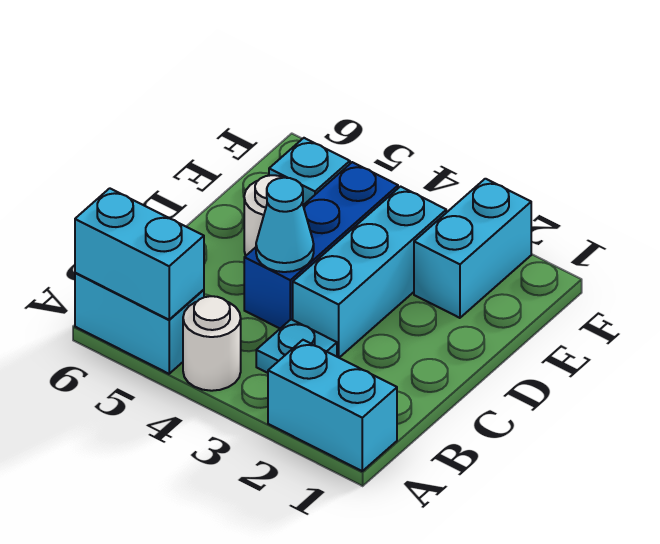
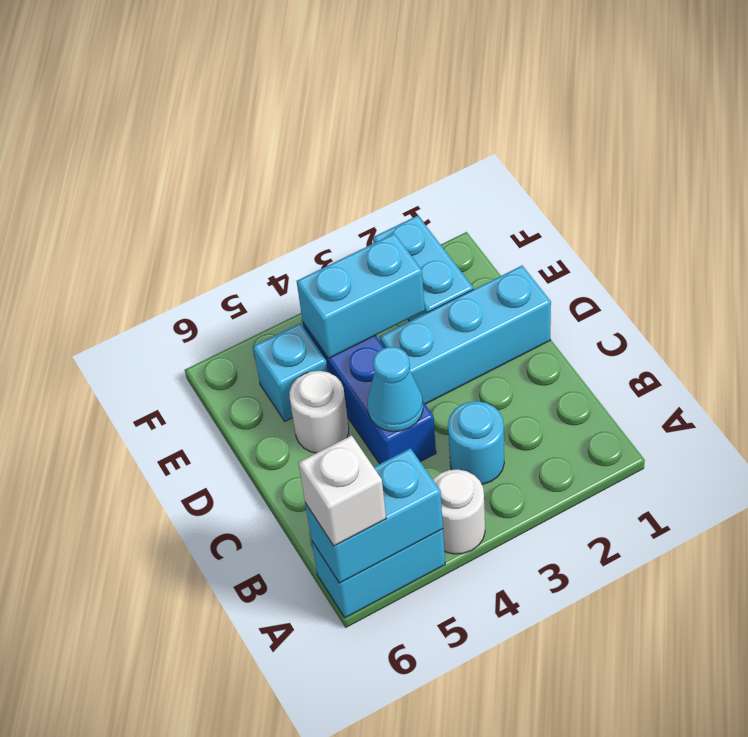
cyan brick A1:A2 level 1 -> cyan brick E3:E4 level 2
none -> white brick A6 level 3
cyan plate B3 level 1 -> cyan round brick B3 level 1
cyan brick C3:E3 level 1 -> cyan brick D1:D3 level 1

